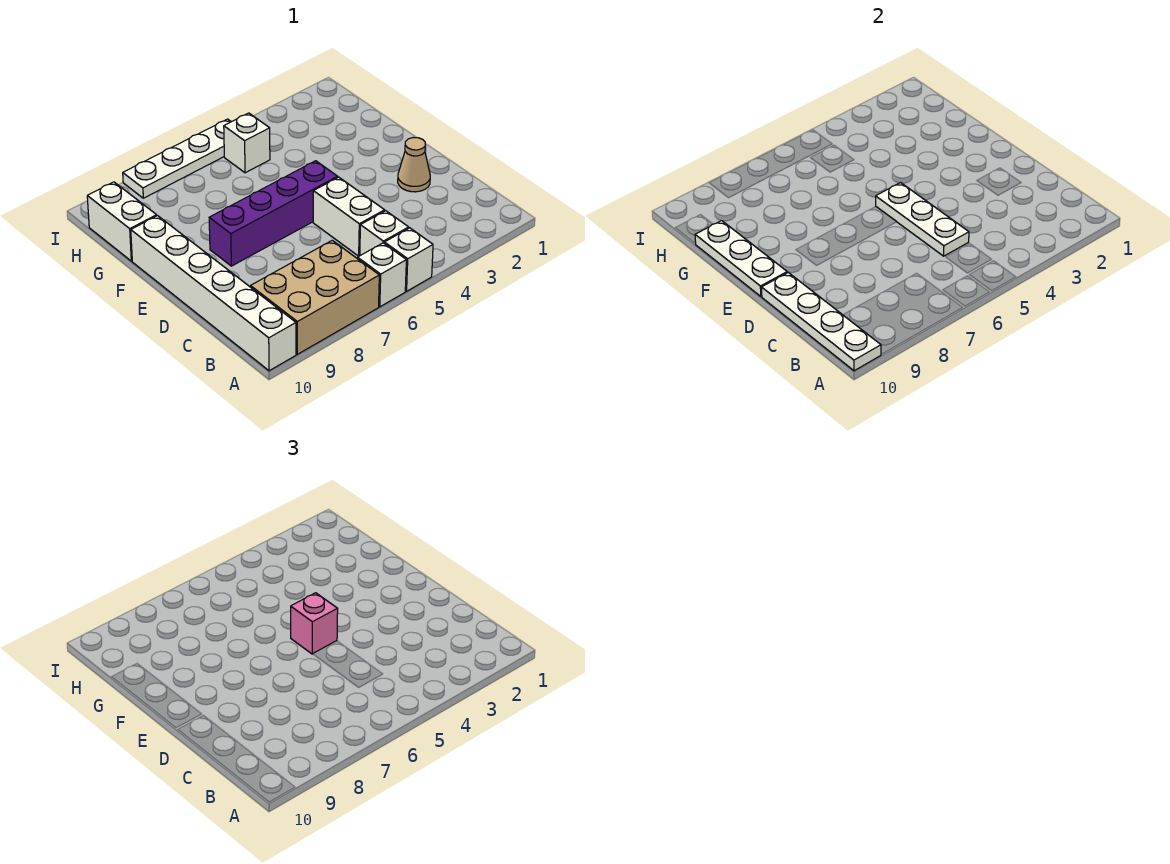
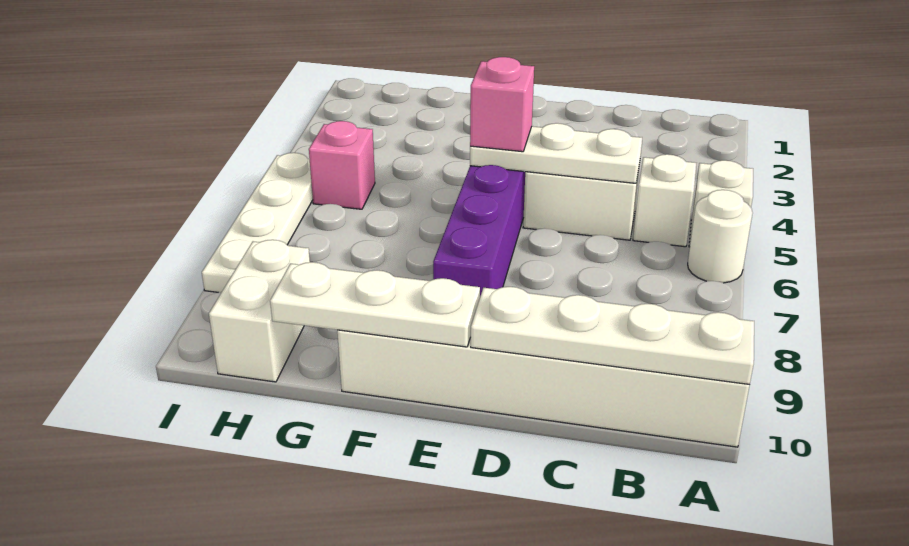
white brick A6 level 1 -> white round brick A6 level 1
tan brick A7:B9 level 1 -> none
tan cone D2 level 1 -> none
white brick G10:H10 level 1 -> white brick H9:H10 level 1
white brick H5 level 1 -> pink brick H5 level 1

